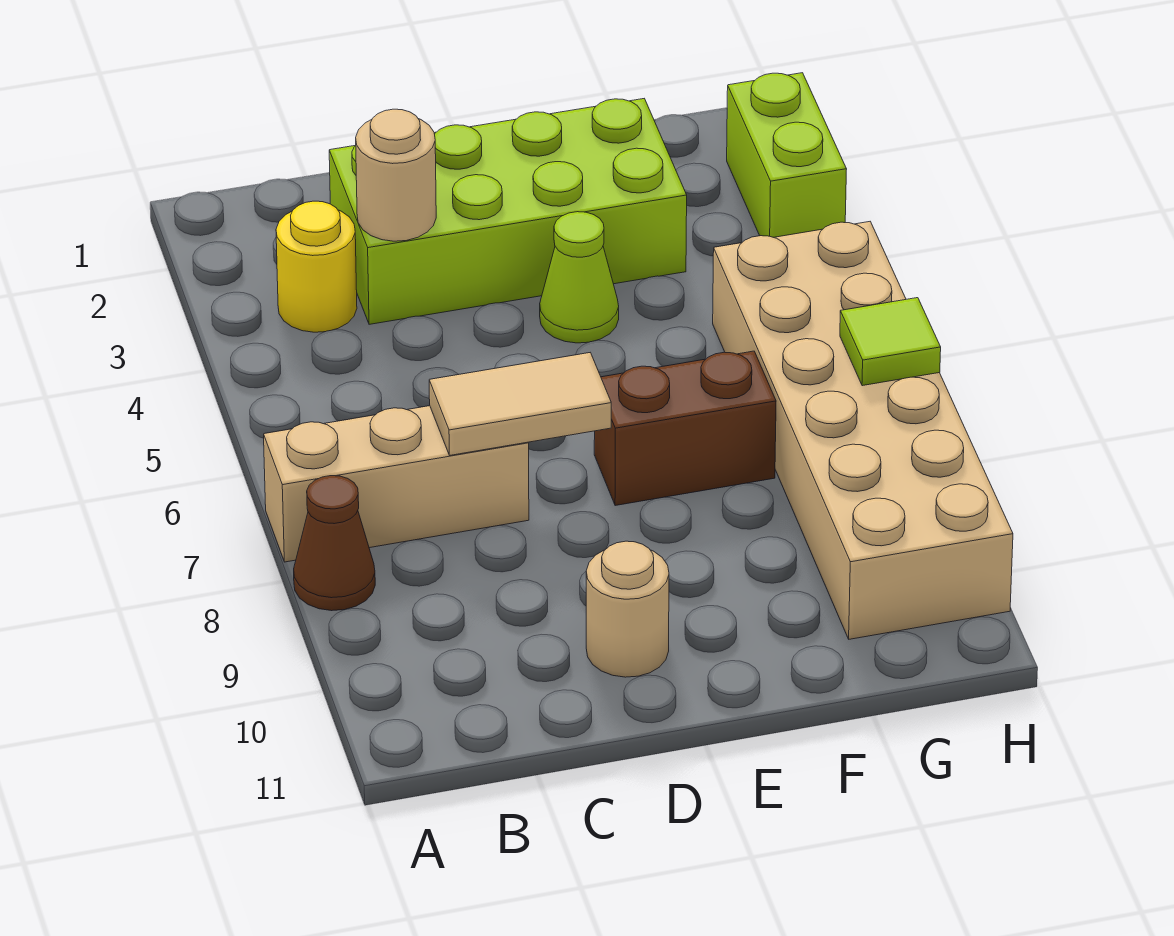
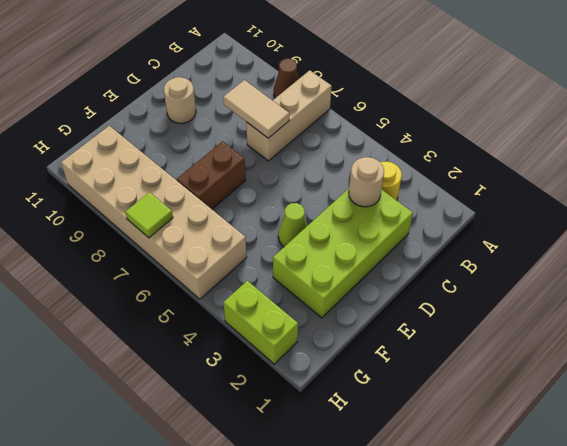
tan tile C7:D7 level 2 -> tan tile C7:C8 level 2

